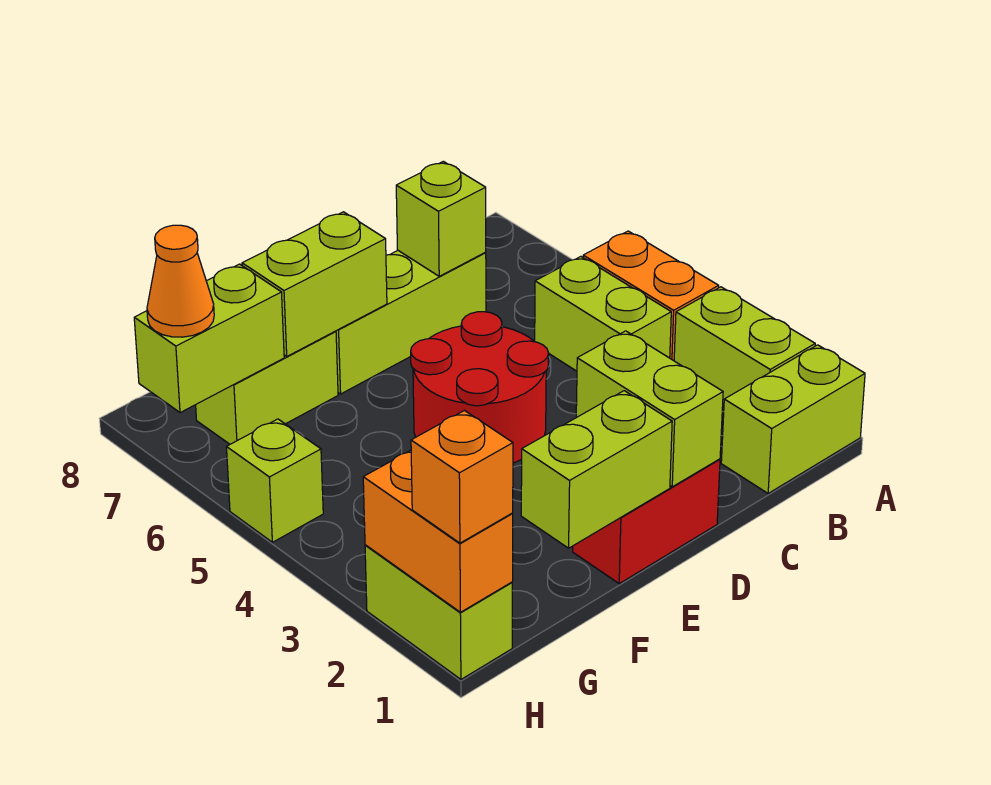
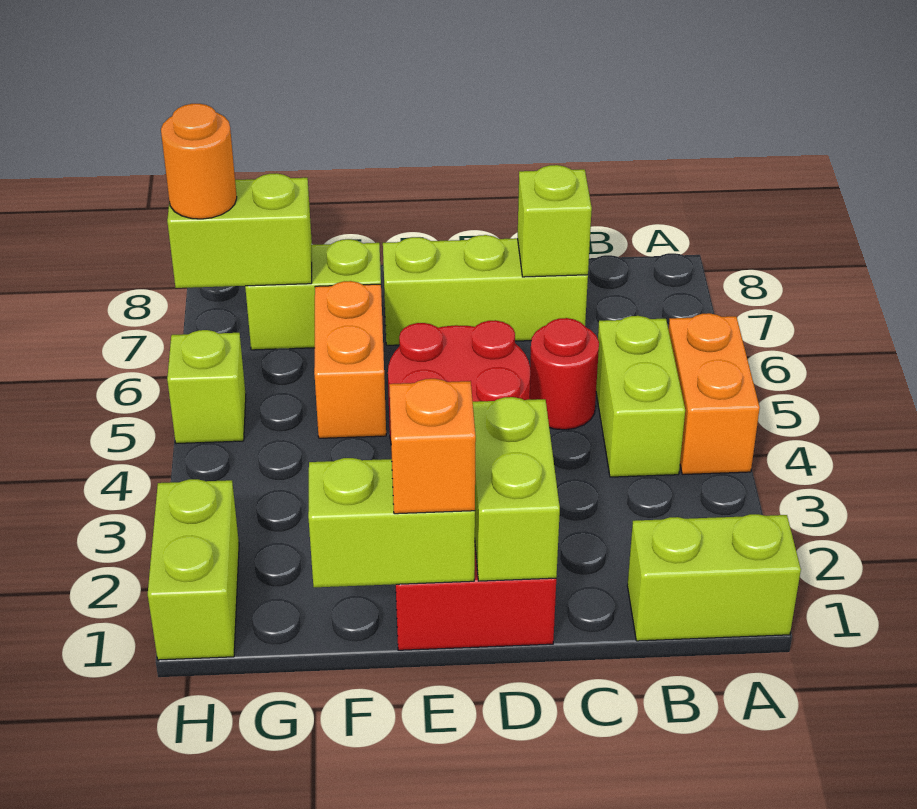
lime brick A2:A3 level 1 -> none
none -> red round brick C5 level 1
lime brick E7:F7 level 2 -> none
orange brick H1:H2 level 2 -> orange brick F5:F6 level 1
orange brick H1 level 3 -> orange brick E1 level 3
orange cone H7 level 3 -> orange round brick H7 level 3

